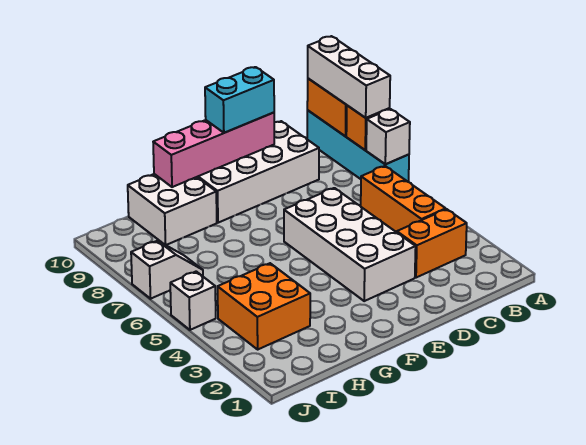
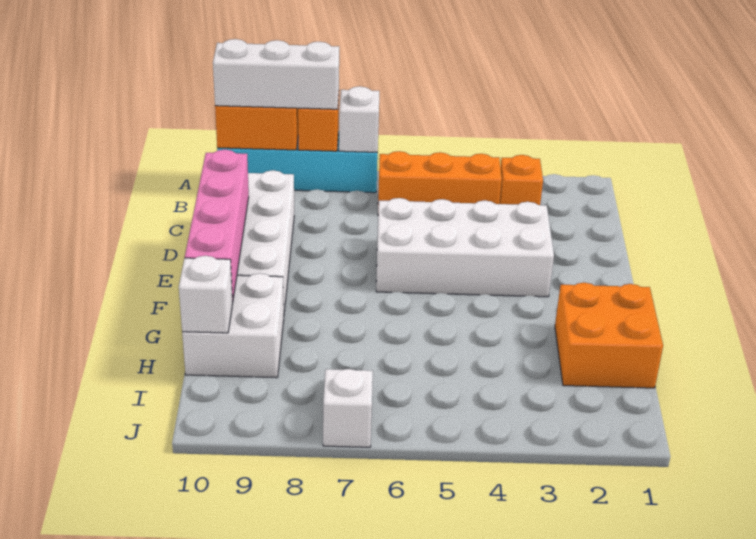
orange brick B3:C3 level 1 -> orange brick B3 level 1
cyan brick D10:E10 level 3 -> none
orange brick H3:I4 level 1 -> orange brick G1:H2 level 1
white brick J5 level 1 -> white brick H10 level 2

